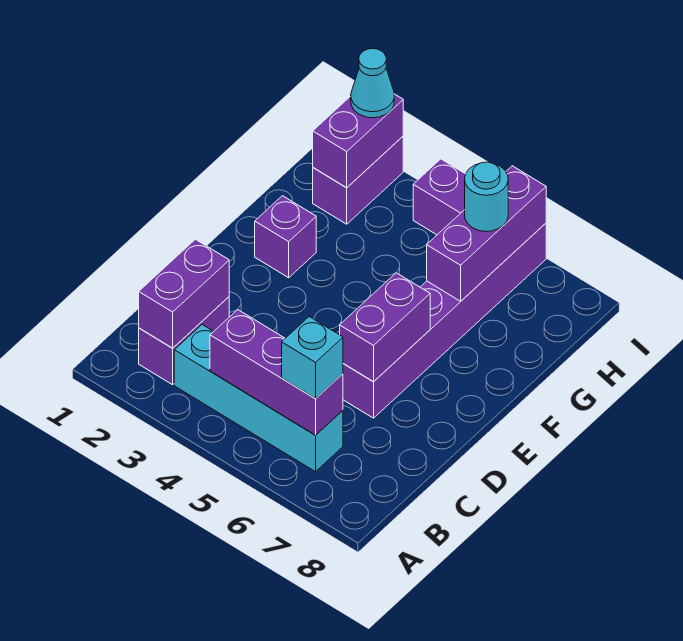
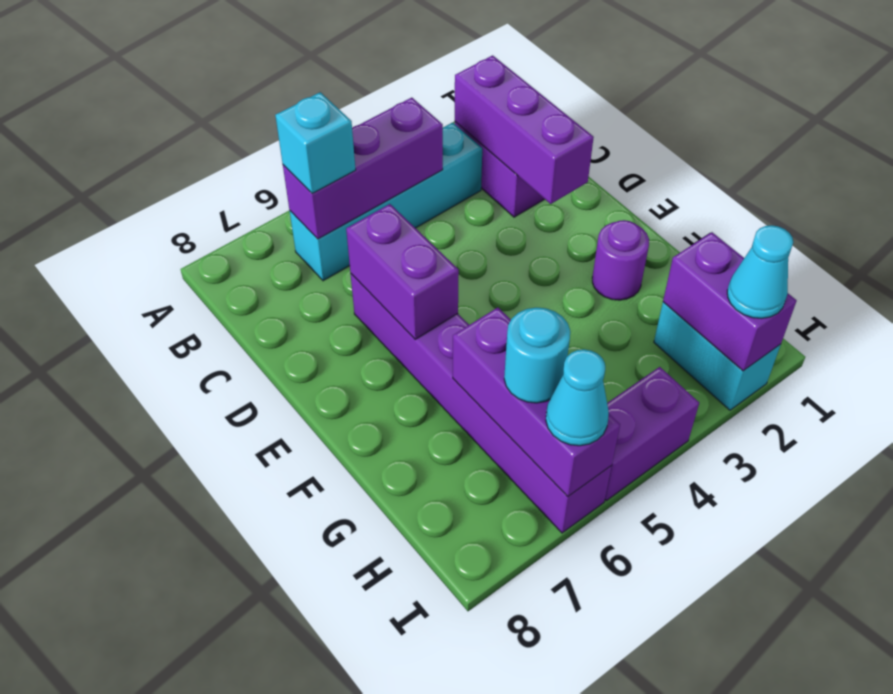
purple brick B2:C2 level 2 -> purple brick B2:D2 level 2
purple brick F2 level 1 -> purple round brick F2 level 1
purple brick H2:I2 level 1 -> cyan brick H2:I2 level 1
none -> cyan cone I6 level 3

